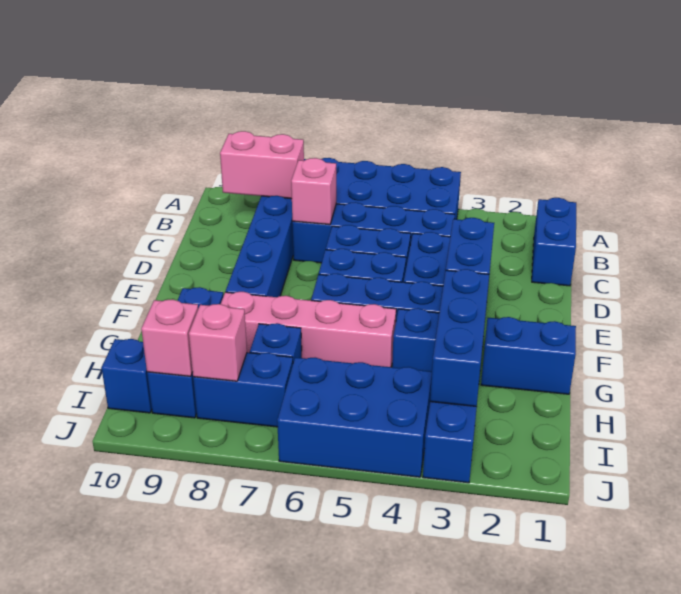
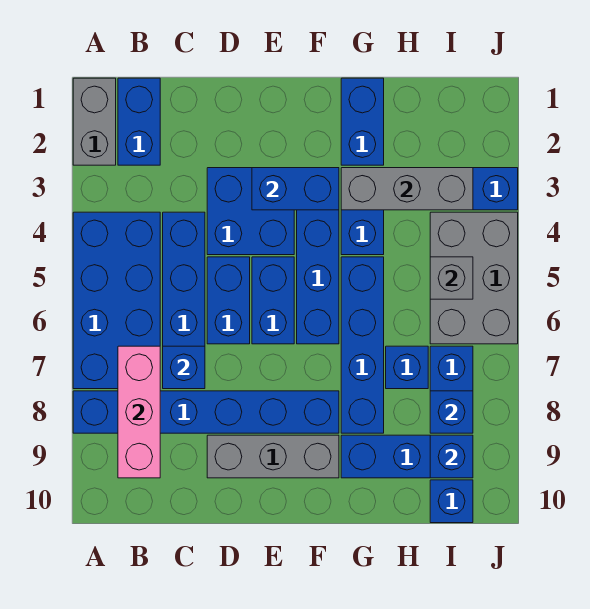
none -> grey brick A1:A2 level 1
blue brick B1:C1 level 1 -> blue brick B1:B2 level 1
pink brick B8:B9 level 2 -> pink brick B7:B9 level 2
pink brick C7 level 2 -> blue brick C7 level 2
none -> grey brick D9:F9 level 1
blue brick G3:I3 level 2 -> grey brick G3:I3 level 2
pink brick G5:G8 level 1 -> blue brick G5:G8 level 1
blue brick I4:J6 level 1 -> grey brick I4:J6 level 1
none -> grey brick I5 level 2
pink brick I8 level 2 -> blue brick I8 level 2
pink brick I9 level 2 -> blue brick I9 level 2

